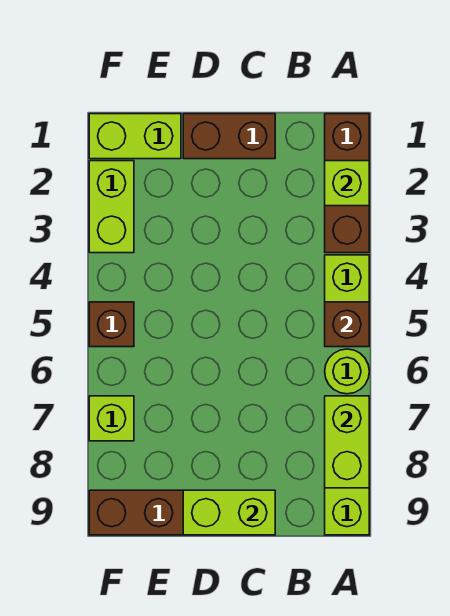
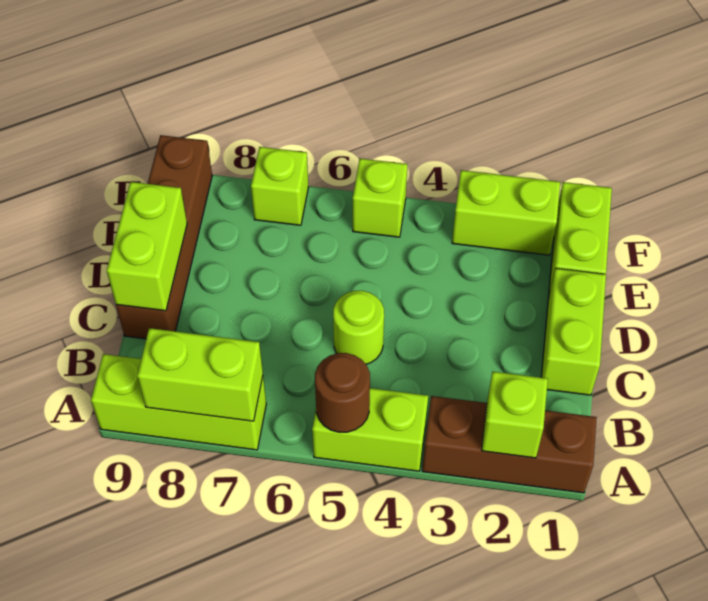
brown brick A5 level 2 -> brown round brick A5 level 2
lime round brick A6 level 1 -> lime round brick C5 level 1
brown brick C1:D1 level 1 -> lime brick C1:D1 level 1
brown brick F5 level 1 -> lime brick F5 level 1

